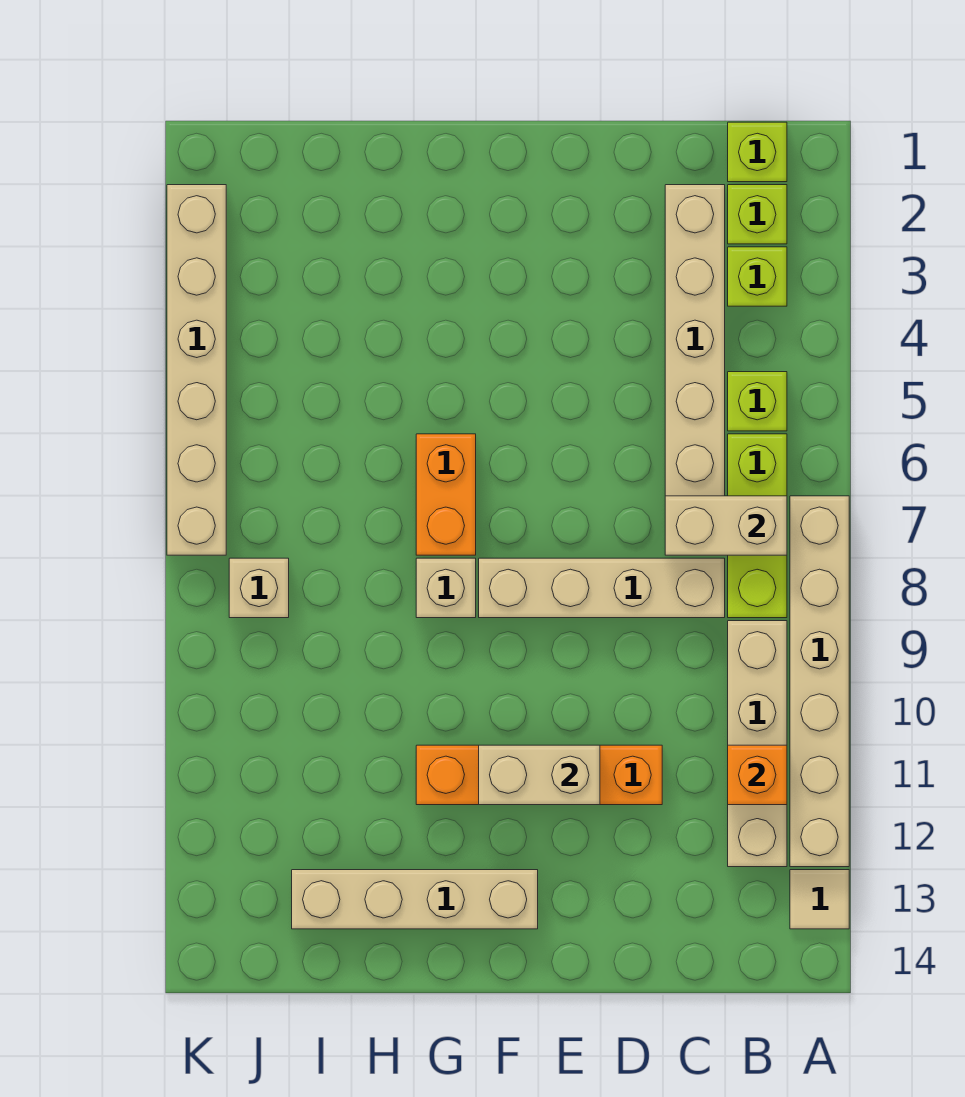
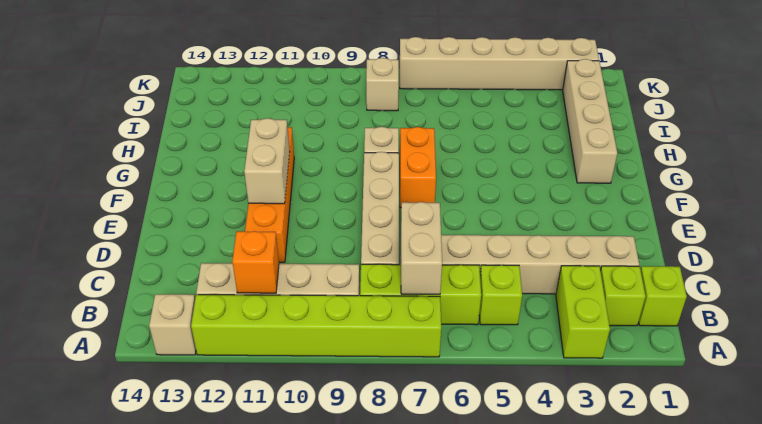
tan brick A7:A12 level 1 -> lime brick A7:A12 level 1
tan tile A13 level 1 -> tan brick A13 level 1
lime brick B3 level 1 -> lime brick A3:B3 level 1
tan brick F13:I13 level 1 -> tan brick G2:J2 level 1
orange brick G6:G7 level 1 -> orange brick F7:G7 level 1

